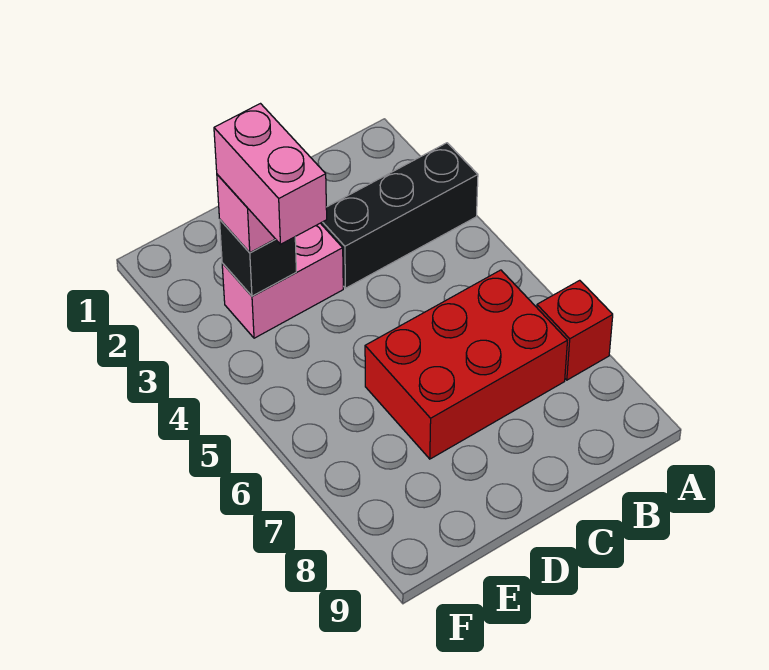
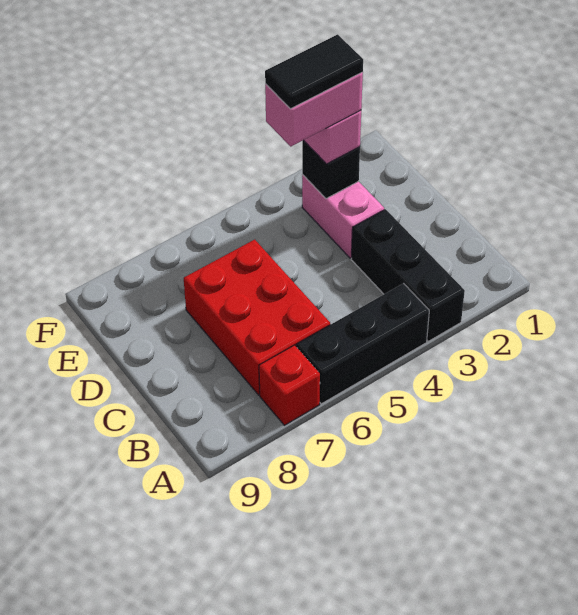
none -> black brick A4:A6 level 1
none -> black tile E3:E4 level 5

